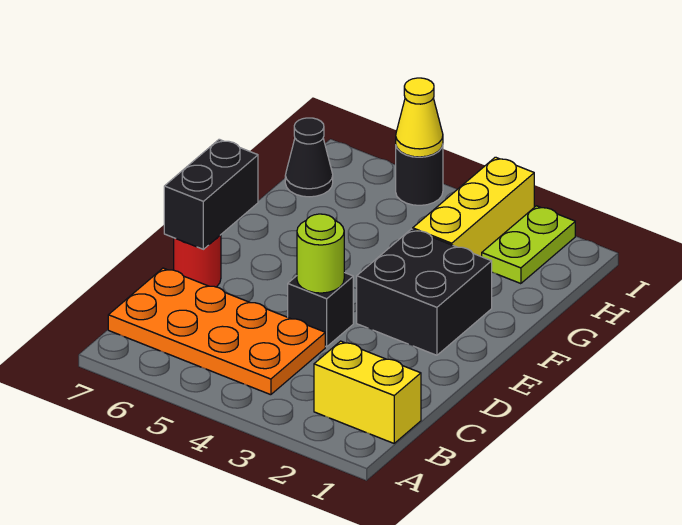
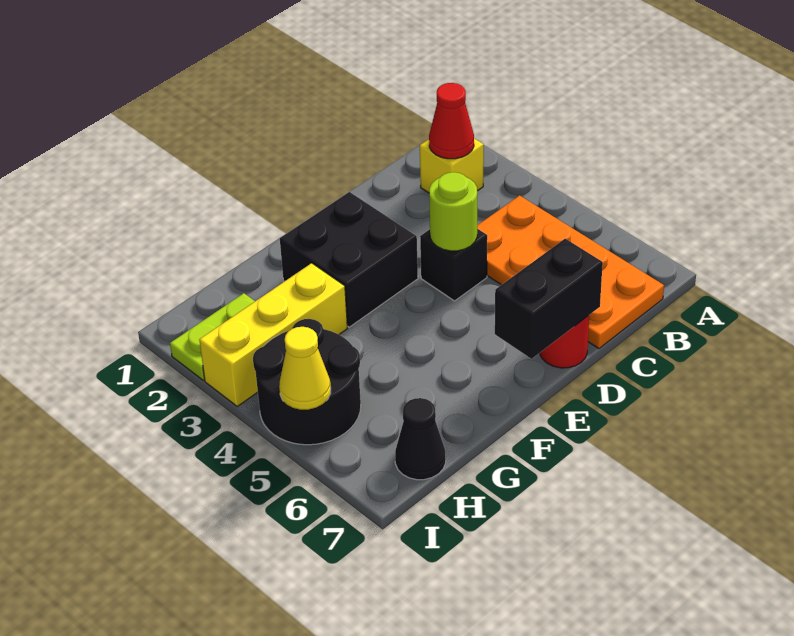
yellow brick B1:B2 level 1 -> yellow brick B2 level 1
none -> red cone B2 level 2
black round brick I5 level 1 -> black round brick H4:I5 level 1

